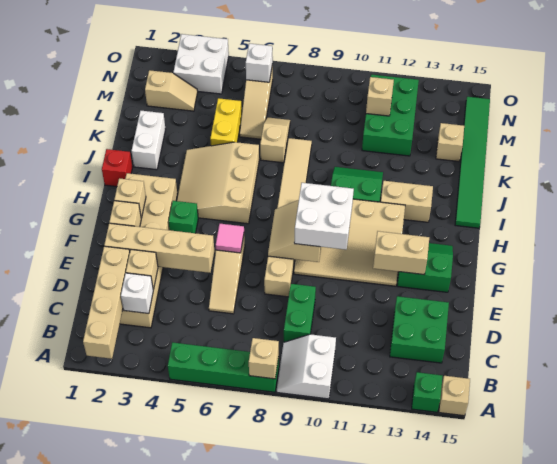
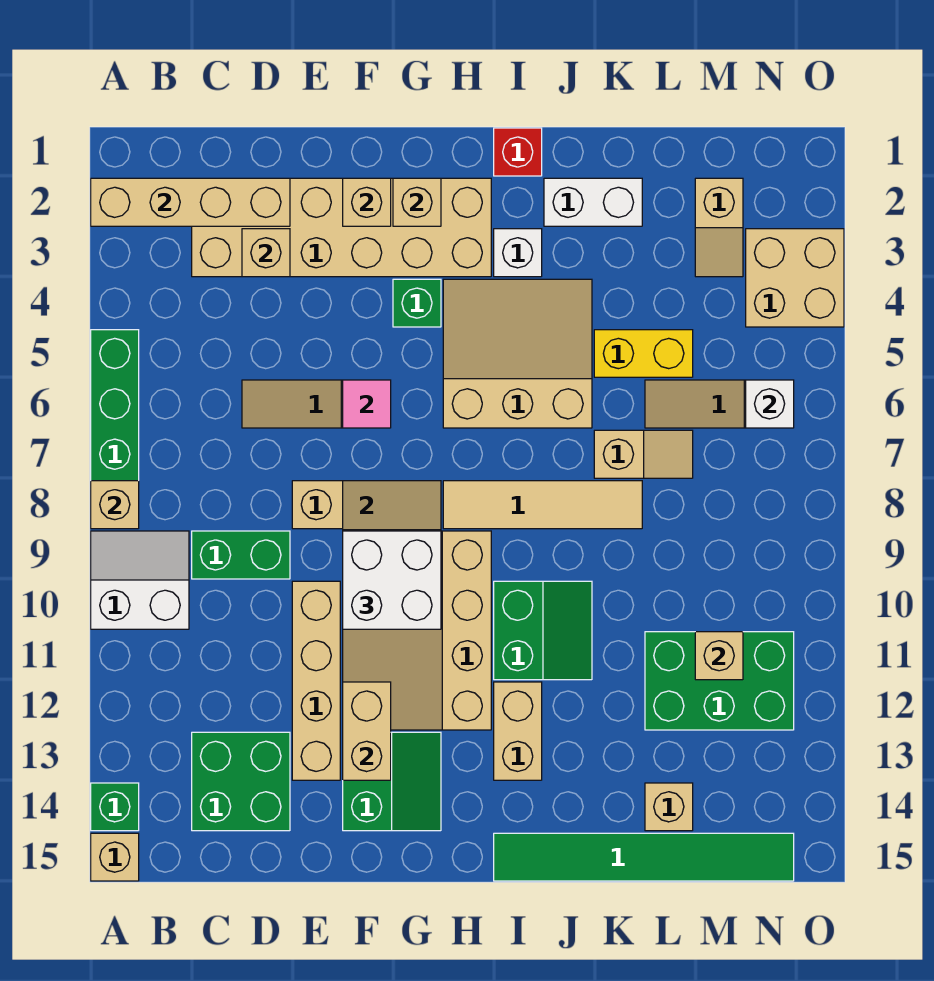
white brick C3 level 2 -> white brick I3 level 1
tan brick E2:E5 level 2 -> tan brick E10:E13 level 1
white brick N3:O4 level 1 -> tan brick N3:O4 level 1

